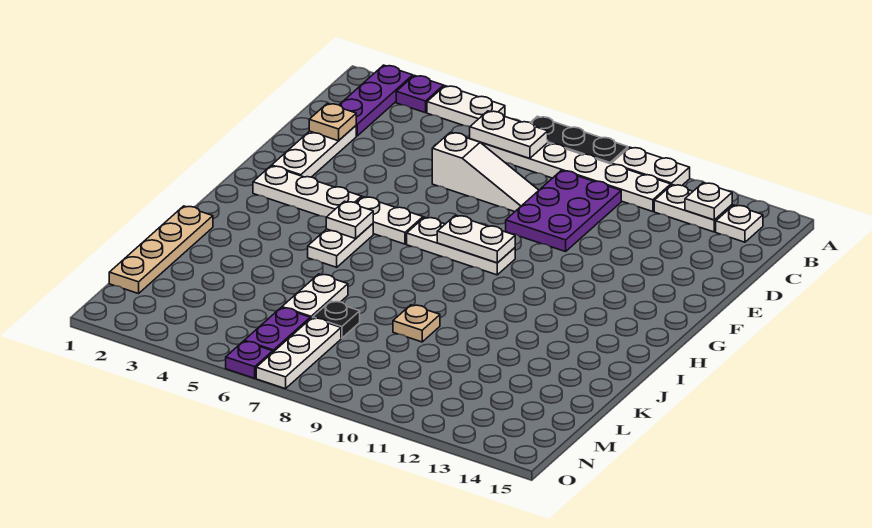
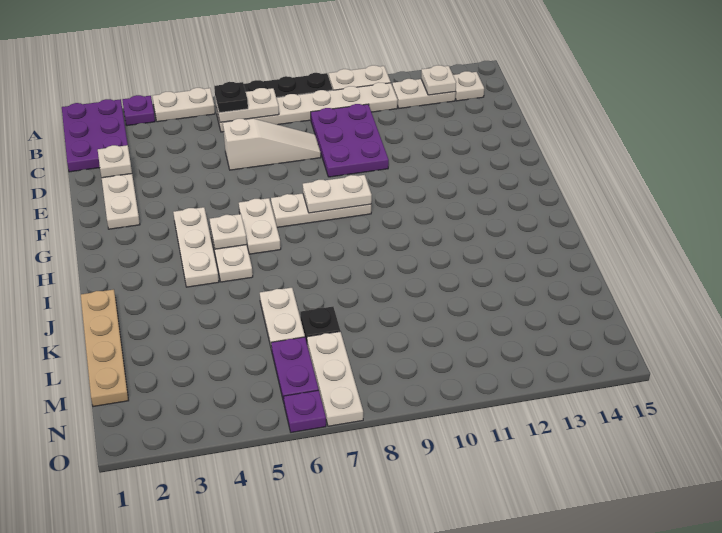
purple plate A2:C2 level 1 -> purple plate A1:C2 level 1
none -> black plate B6 level 3
tan plate D2 level 2 -> white plate D2 level 2
white plate G2:G4 level 1 -> white plate G4:I4 level 1
white plate G5:G6 level 1 -> white plate G6:H6 level 1
tan plate K9 level 1 -> none

